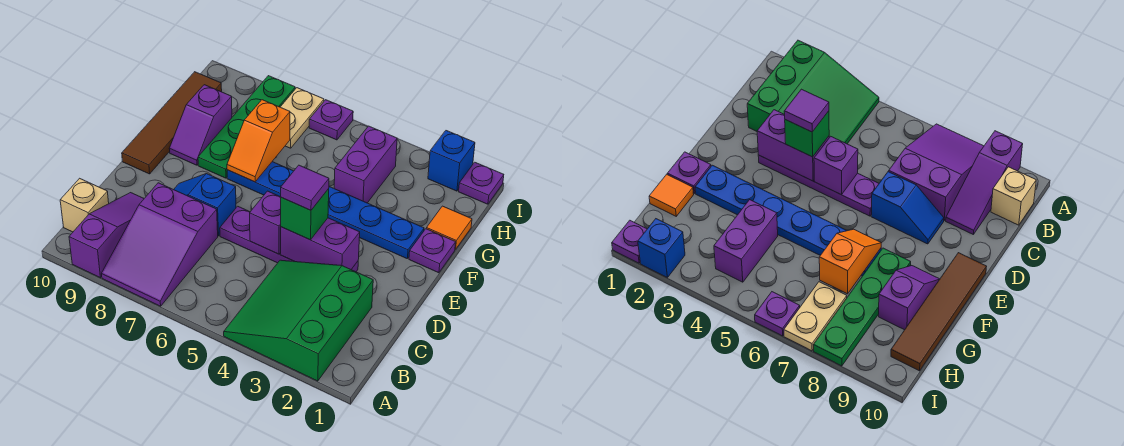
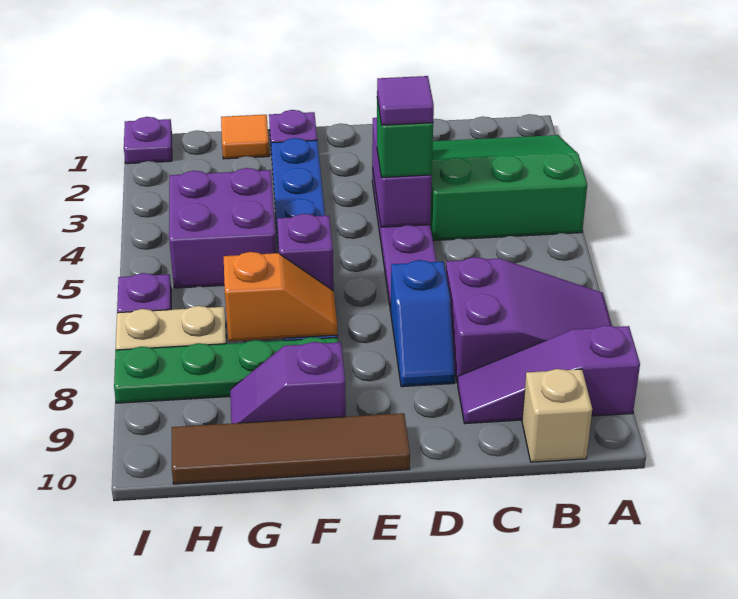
green slope A2:C4 level 1 top 2 -> green slope A2:C4 level 1 top 4
purple brick D5 level 2 -> purple brick F6 level 2
purple slope F9:G9 level 1 top G -> purple slope F9:G9 level 1 top F
purple brick G4:H4 level 1 -> purple brick G4:H5 level 1
blue brick I2 level 1 -> none

